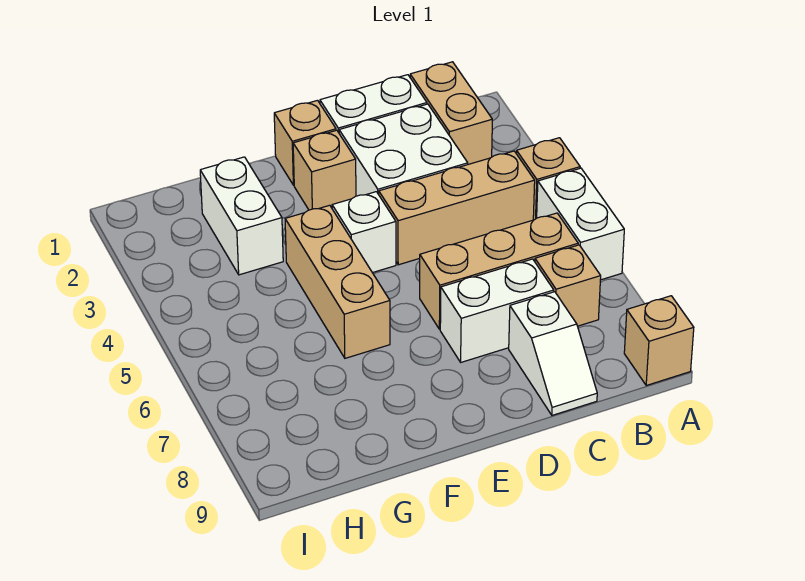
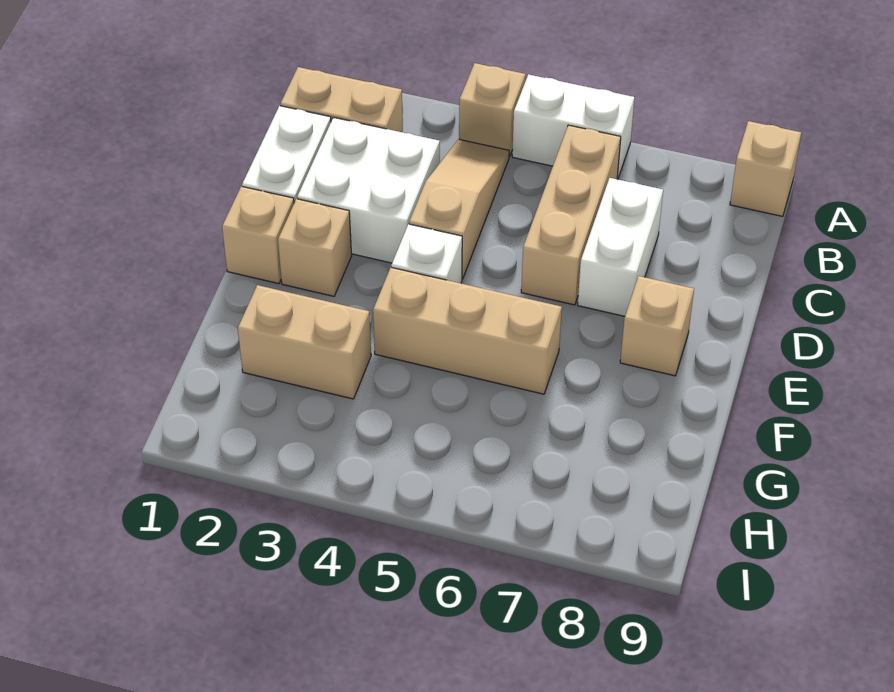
tan brick B4:D4 level 1 -> tan slope B4:D4 level 1 top D
tan brick B7 level 1 -> tan brick E8 level 1
white slope C8:C9 level 1 top 8 -> none
white brick G2:G3 level 1 -> tan brick G2:G3 level 1

